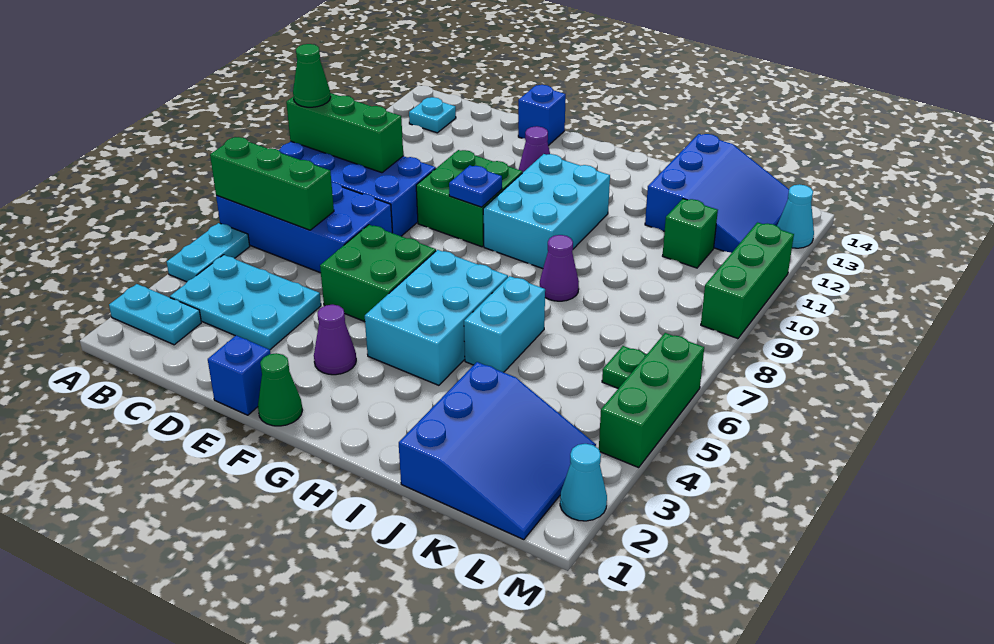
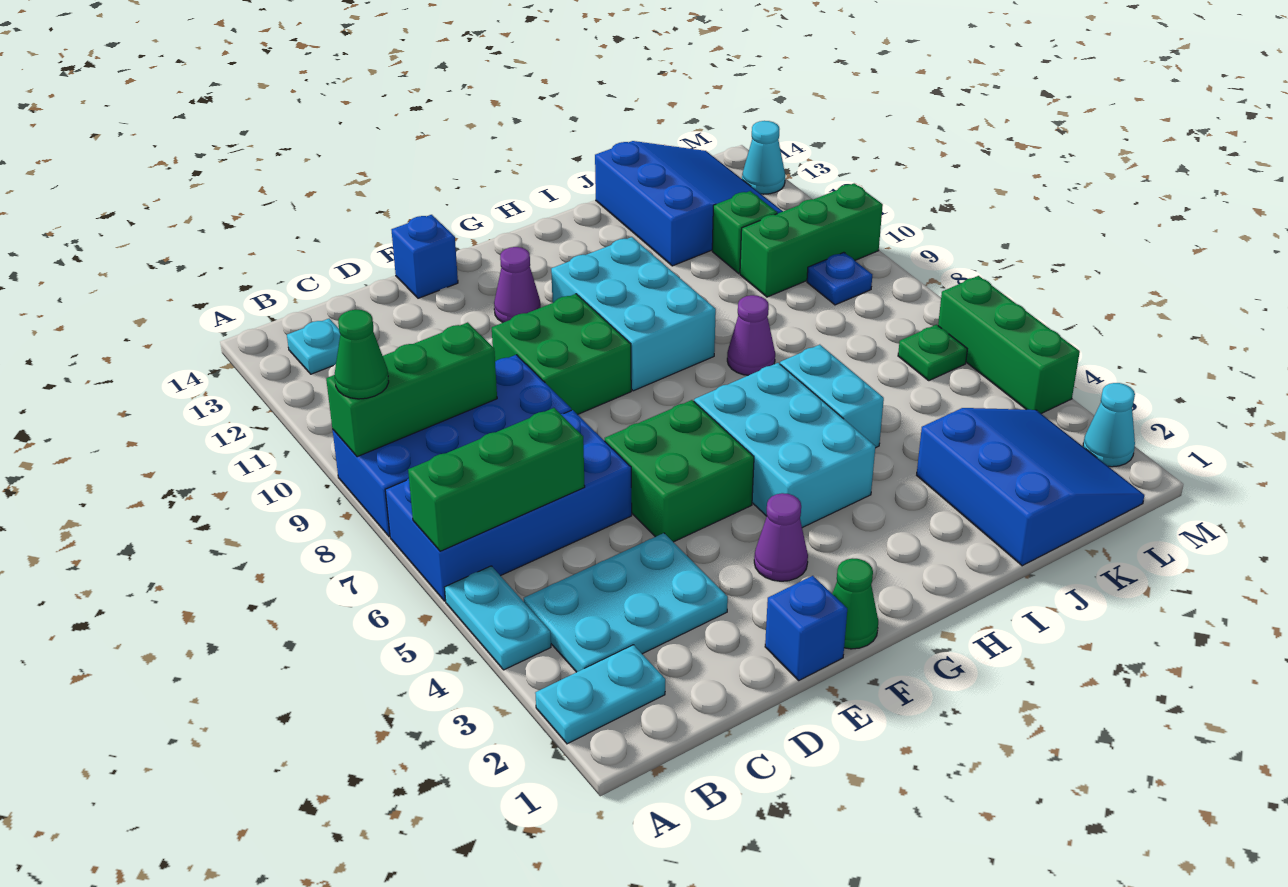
blue plate F9 level 2 -> blue plate L9 level 1
green brick M9:M11 level 1 -> green brick K10:M10 level 1

